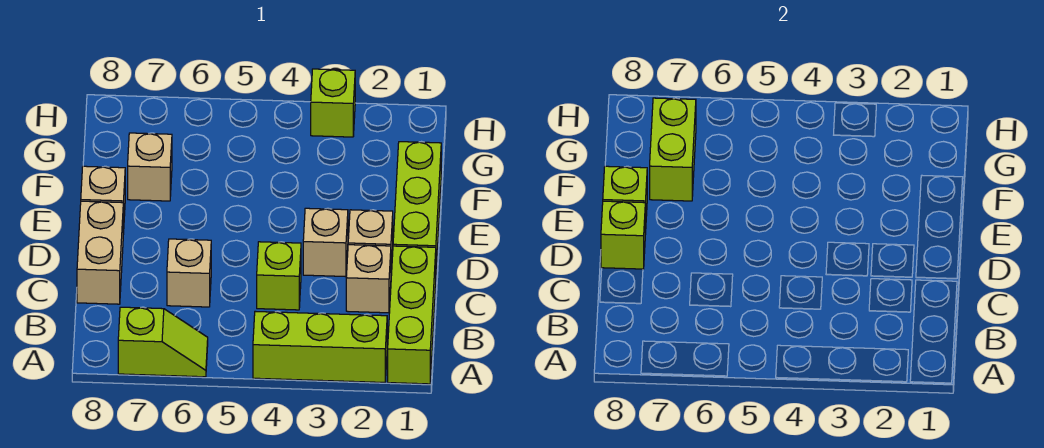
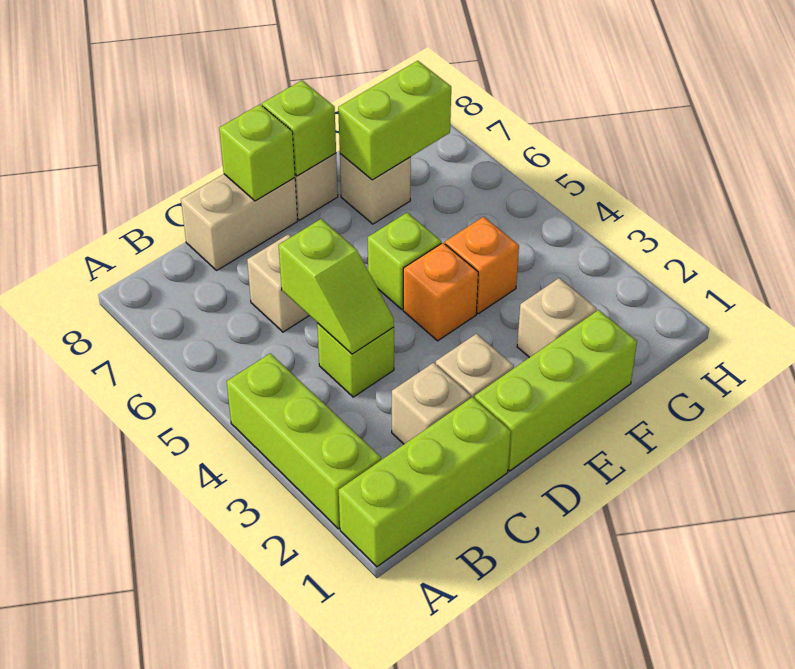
lime slope A6:A7 level 1 top 7 -> lime slope C4:C5 level 2 top 5
tan brick D3 level 1 -> tan brick F2 level 1
none -> orange brick E4 level 1
none -> orange brick F4 level 1
lime brick H3 level 1 -> lime brick E5 level 1

